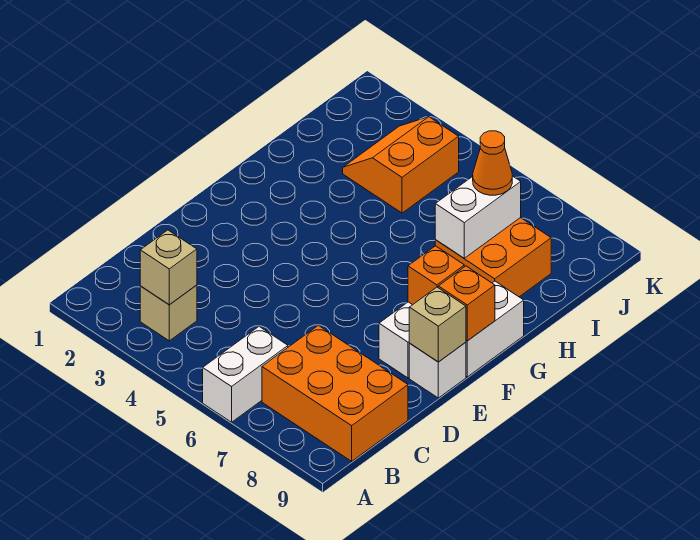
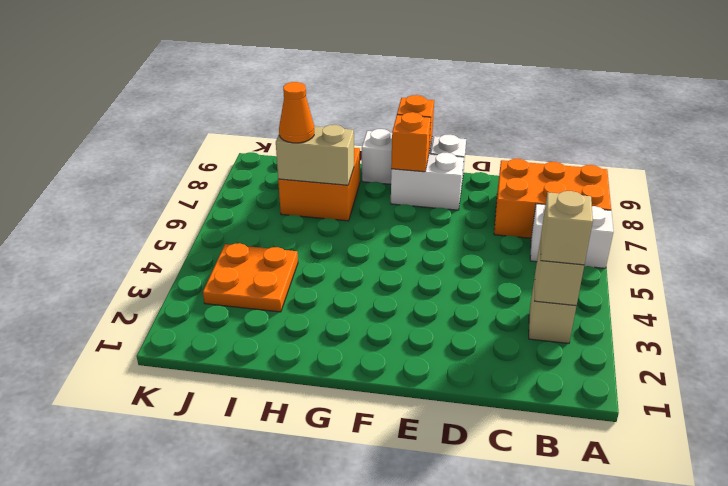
orange brick B7:C9 level 1 -> orange brick A7:C8 level 1
tan brick E9 level 2 -> tan brick B3 level 3
white brick H7:I7 level 2 -> tan brick H7:I7 level 2
orange slope I3:J4 level 1 top 4 -> orange plate I3:J4 level 1

